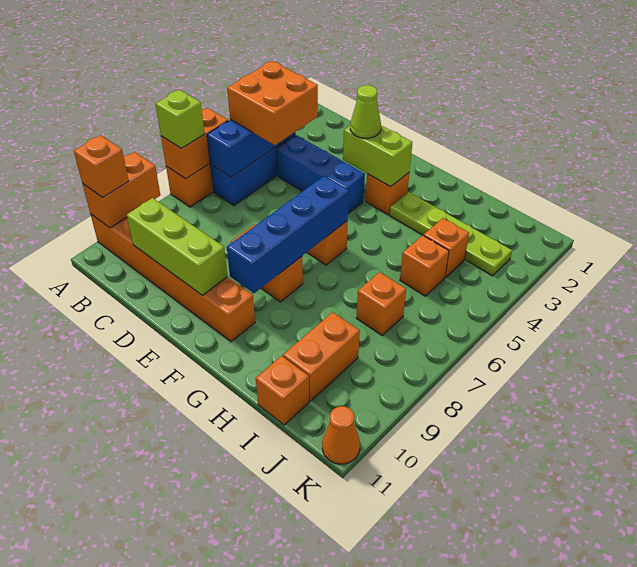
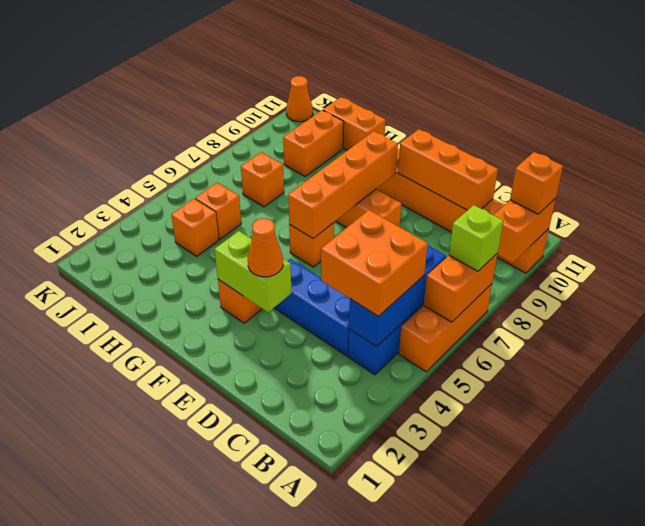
lime brick C10:E10 level 2 -> orange brick C10:E10 level 2
lime cone E3 level 3 -> orange cone E3 level 3
blue brick F6:F9 level 2 -> orange brick F6:F9 level 2
lime plate G3:J3 level 1 -> none
orange brick I11 level 1 -> orange brick H11:I11 level 1

